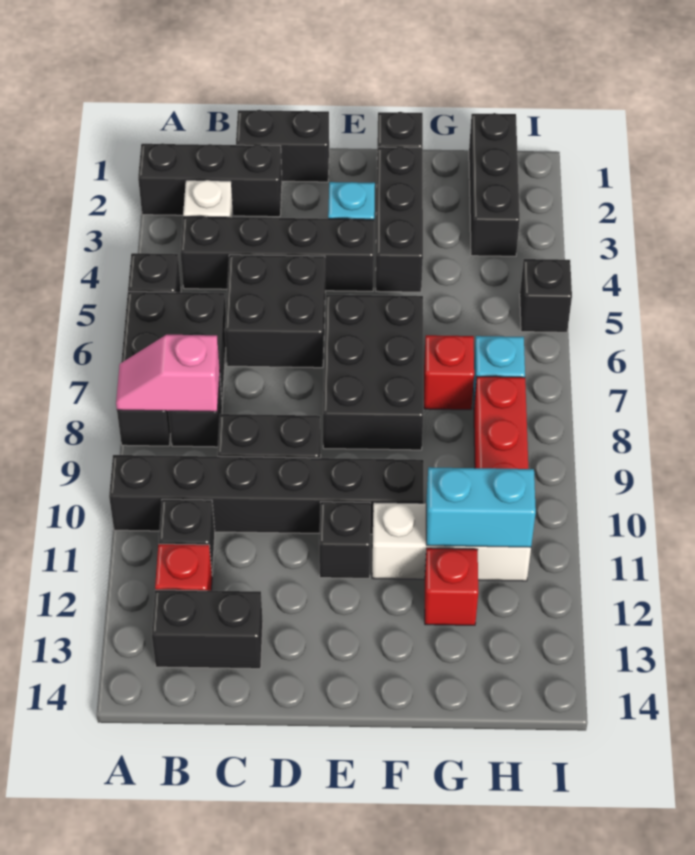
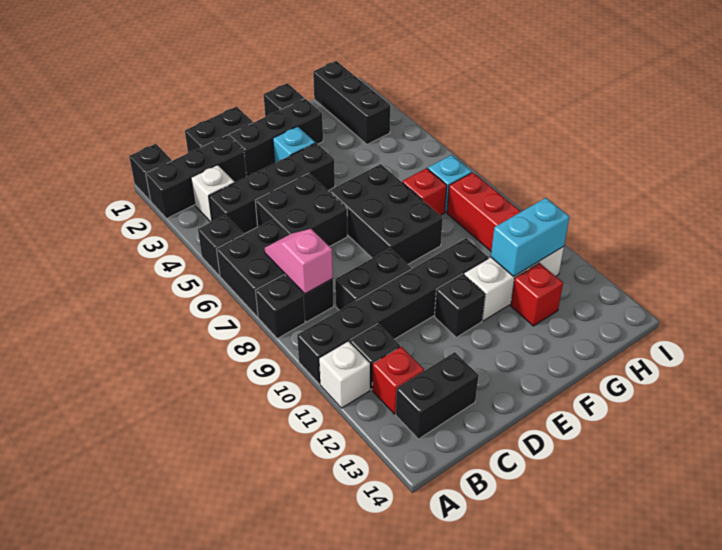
pink slope A8:B8 level 2 top B -> pink slope B7:B8 level 2 top 8
none -> white brick A11 level 1
black brick F2:F4 level 1 -> black brick D2:F2 level 1
black brick I5 level 1 -> black brick A1 level 1

